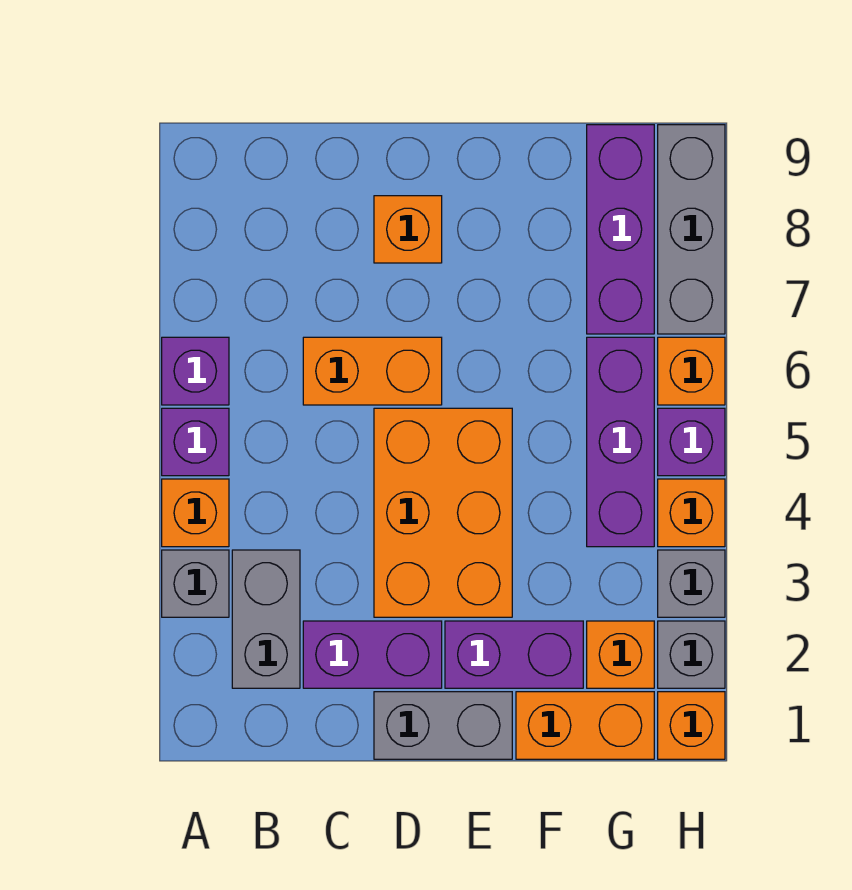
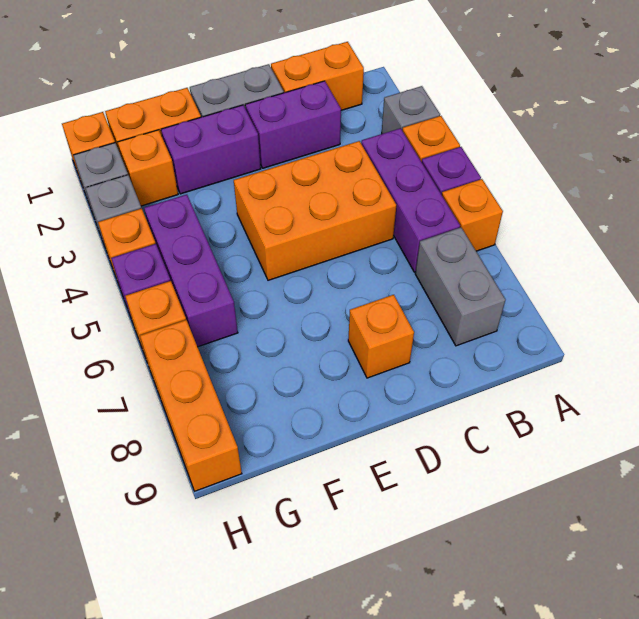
purple brick A6 level 1 -> orange brick A6 level 1
grey brick B2:B3 level 1 -> grey brick B7:B8 level 1
orange brick C6:D6 level 1 -> orange brick B1:C1 level 1
orange brick D3:E5 level 1 -> orange brick C4:E5 level 1
purple brick G7:G9 level 1 -> purple brick B4:B6 level 1
grey brick H7:H9 level 1 -> orange brick H7:H9 level 1

